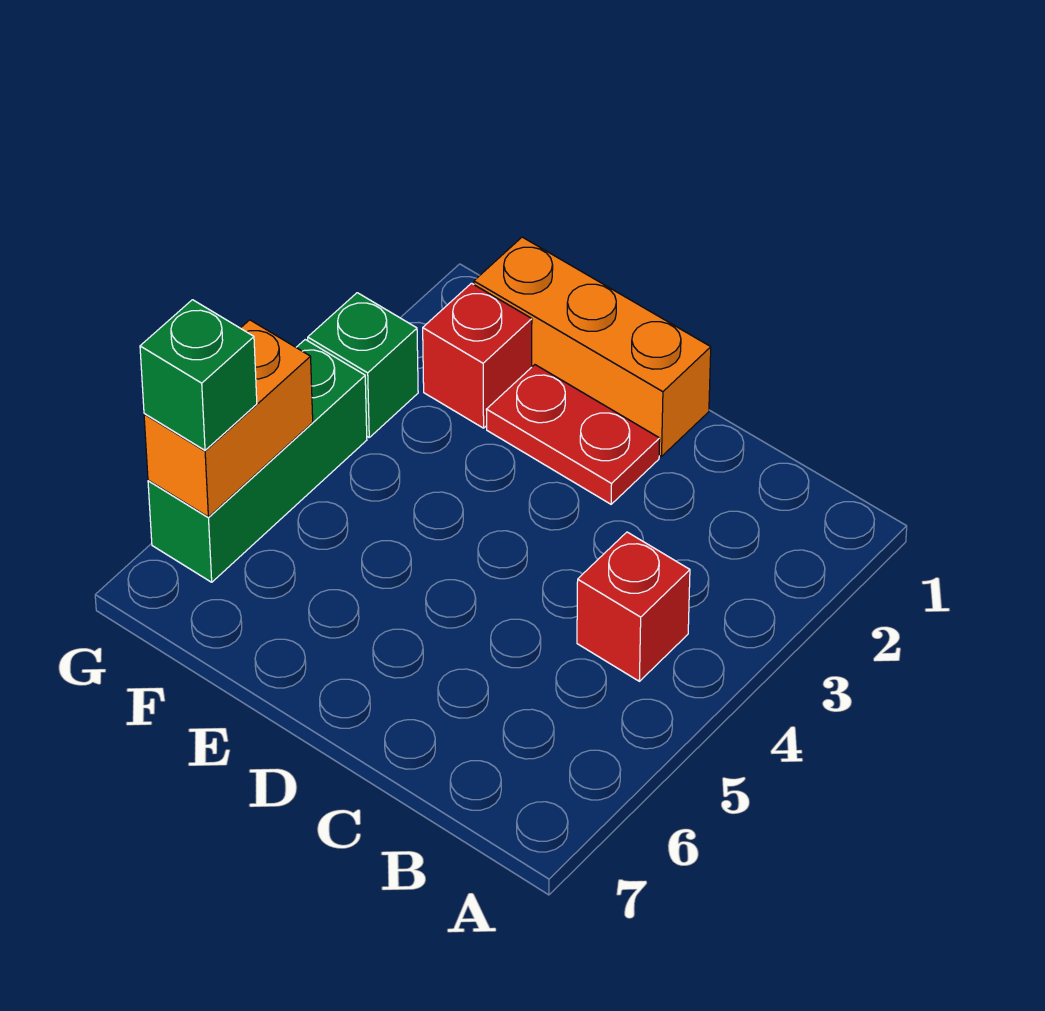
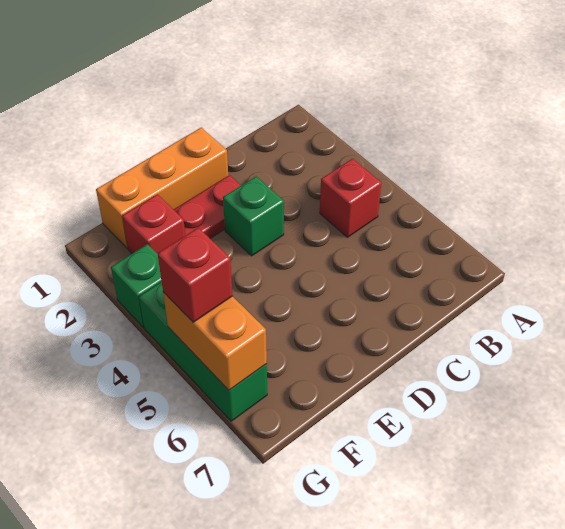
none -> red brick G5 level 3
green brick G6 level 3 -> green brick D3 level 1

